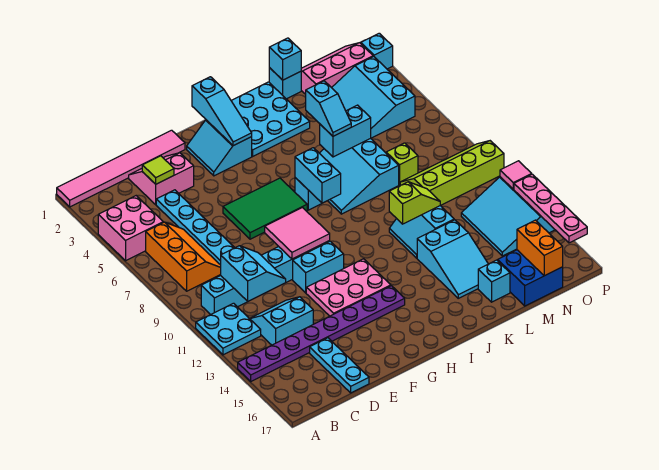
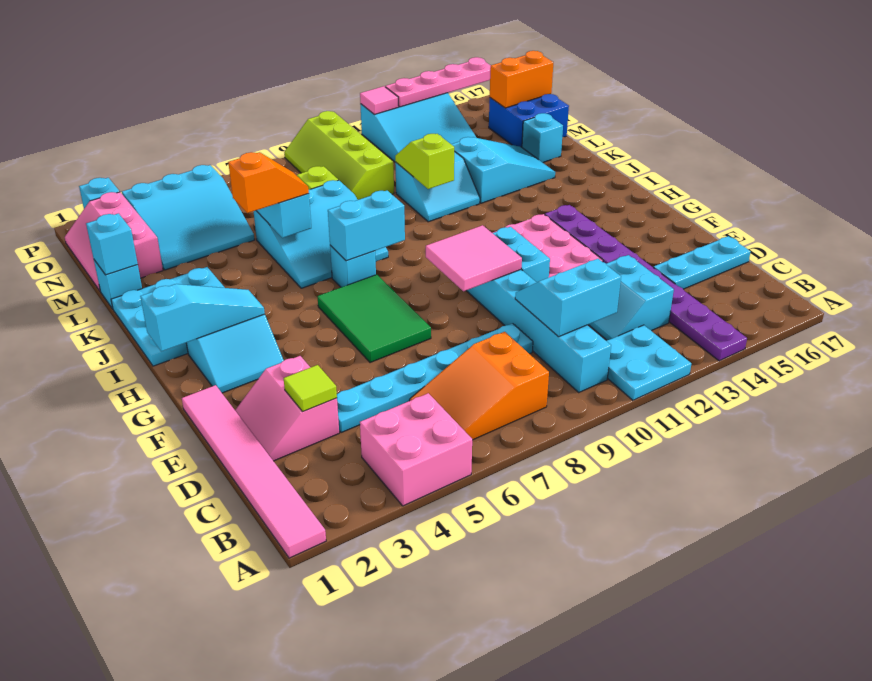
orange slope B6:C8 level 1 top B -> orange slope B6:C8 level 1 top 8
cyan slope K5:K6 level 3 top 5 -> orange slope K5:K6 level 3 top 5

